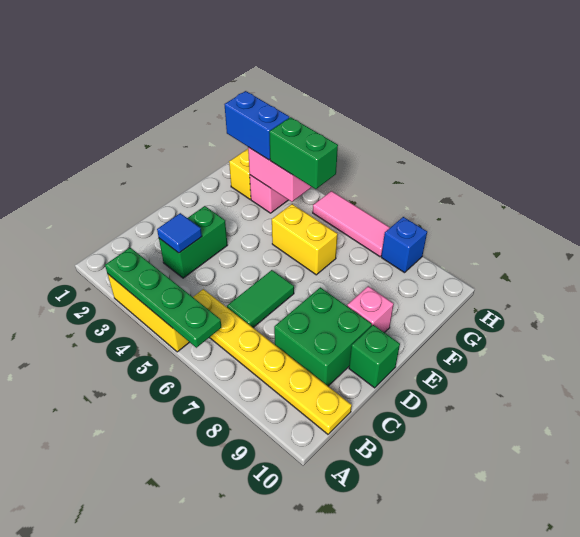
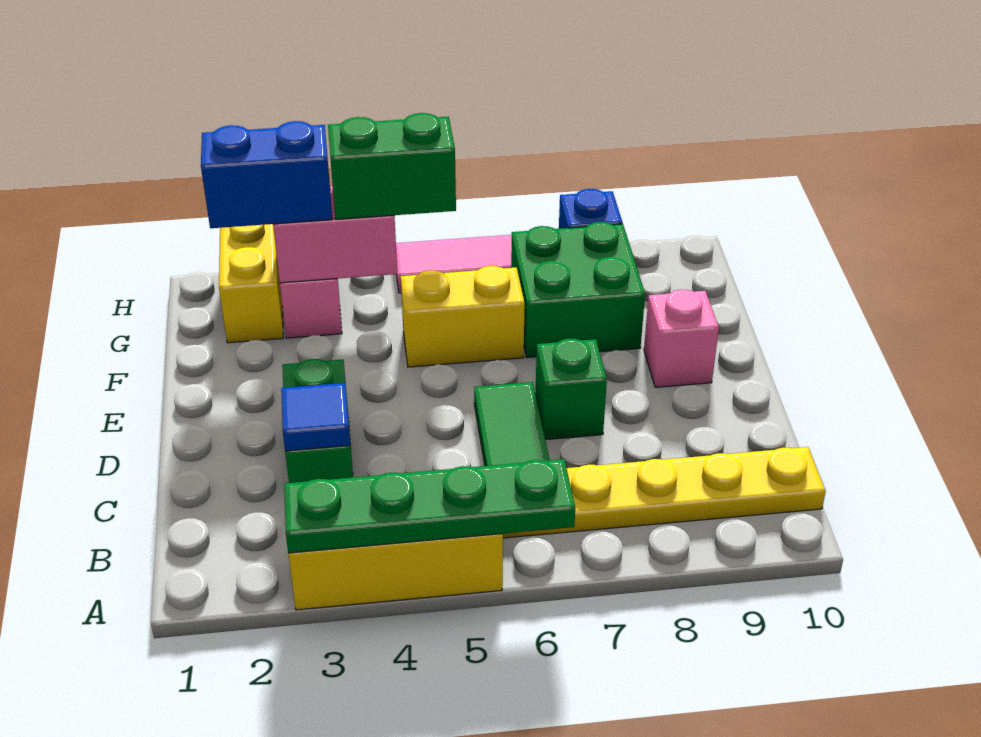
green brick C8:D9 level 1 -> green brick F7:G8 level 1
green brick D10 level 1 -> green brick D7 level 1

